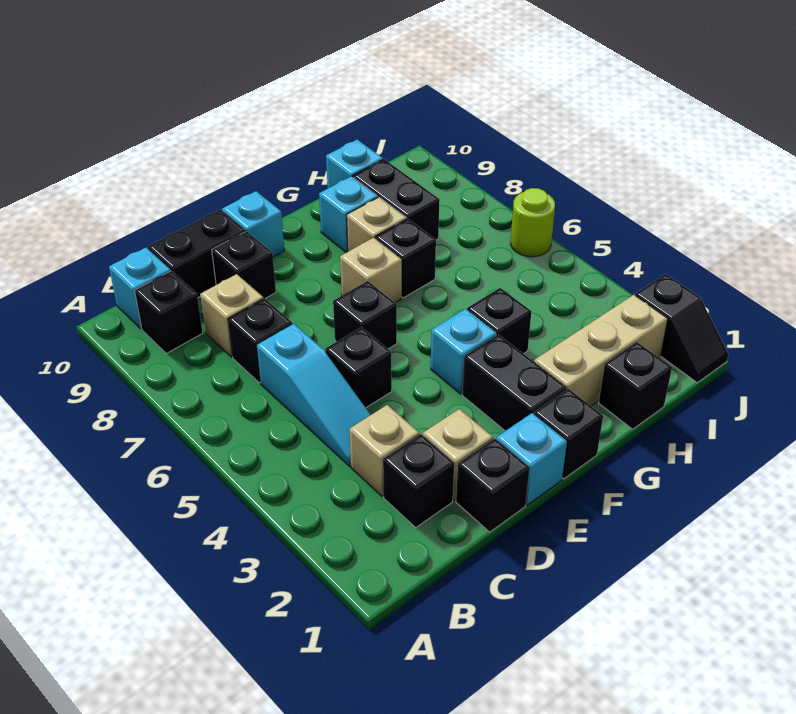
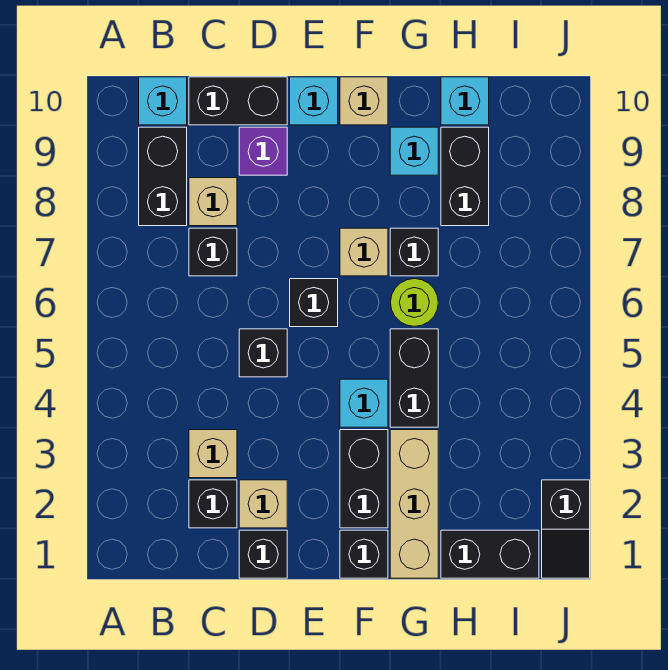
black brick B9 level 1 -> black brick B8:B9 level 1
cyan slope C4:C6 level 1 top 6 -> none
black brick D9 level 1 -> purple brick D9 level 1
cyan brick E1 level 1 -> none
tan brick G2:I2 level 1 -> tan brick G1:G3 level 1
black brick G4 level 1 -> black brick G4:G5 level 1
tan brick G8 level 1 -> tan brick F10 level 1
black brick H1 level 1 -> black brick H1:I1 level 1
lime round brick J6 level 1 -> lime round brick G6 level 1

